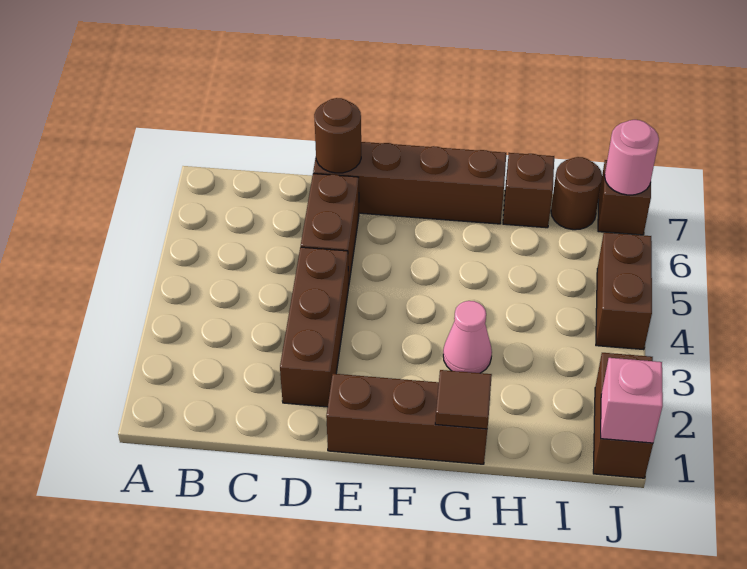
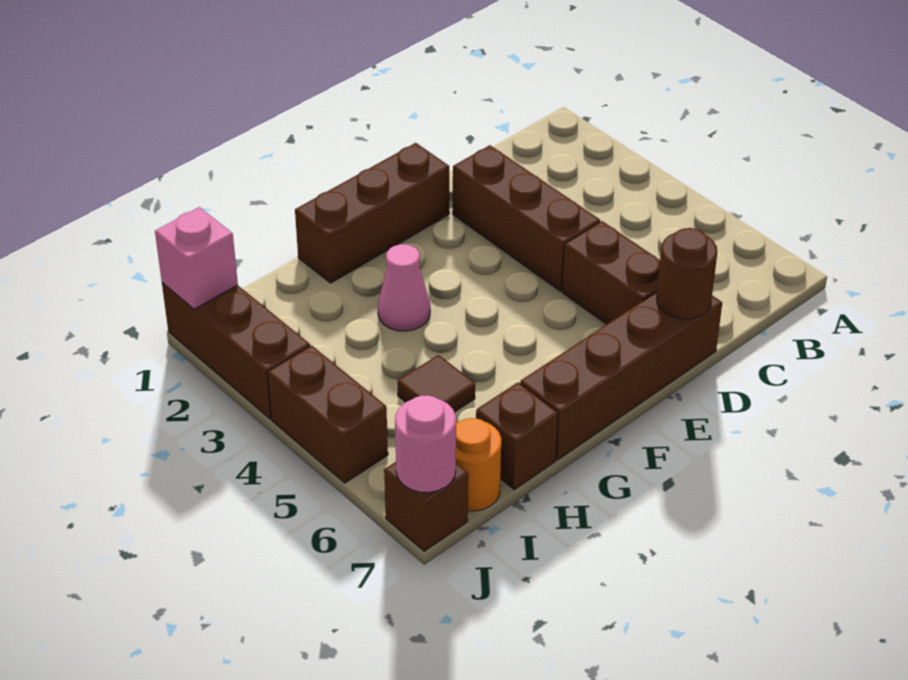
brown tile G1 level 2 -> brown tile H5 level 1
brown round brick I7 level 1 -> orange round brick I7 level 1
brown brick J1:J2 level 1 -> brown brick J1:J3 level 1

